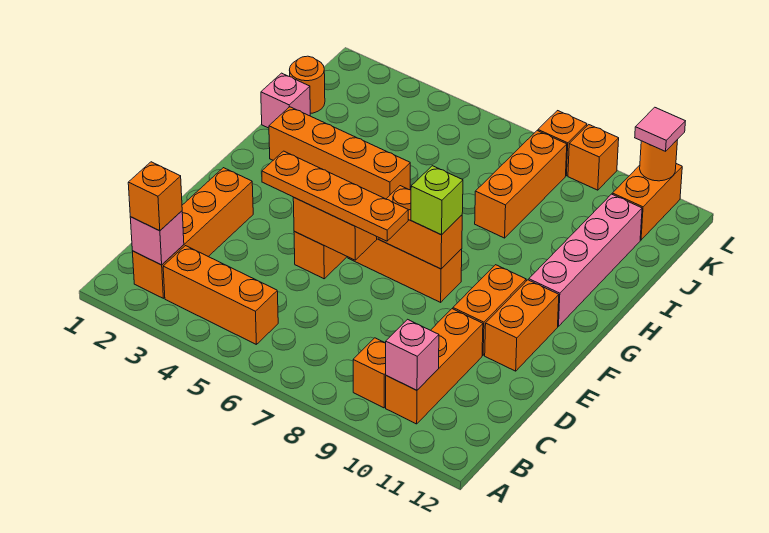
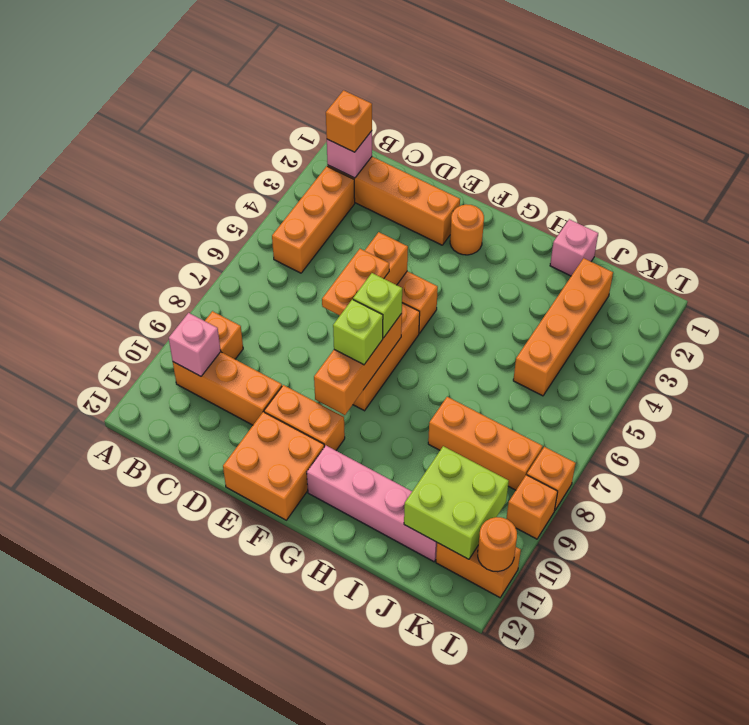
orange plate E4:E7 level 3 -> orange plate E6:E7 level 3
orange brick E11:F11 level 1 -> orange brick E11:F12 level 1
orange brick F7:F8 level 2 -> orange brick F7:F9 level 2
none -> lime brick F7 level 3
orange brick H2:H5 level 1 -> orange brick J2:J5 level 1
orange round brick J1 level 1 -> orange round brick F2 level 1
none -> lime brick J10:K11 level 2
pink tile L11 level 3 -> none

